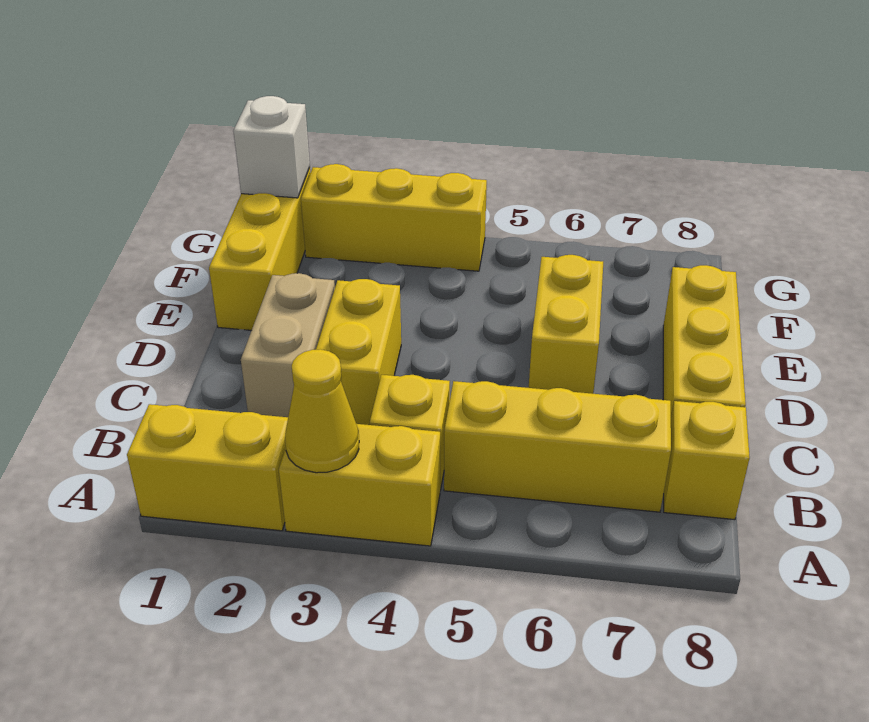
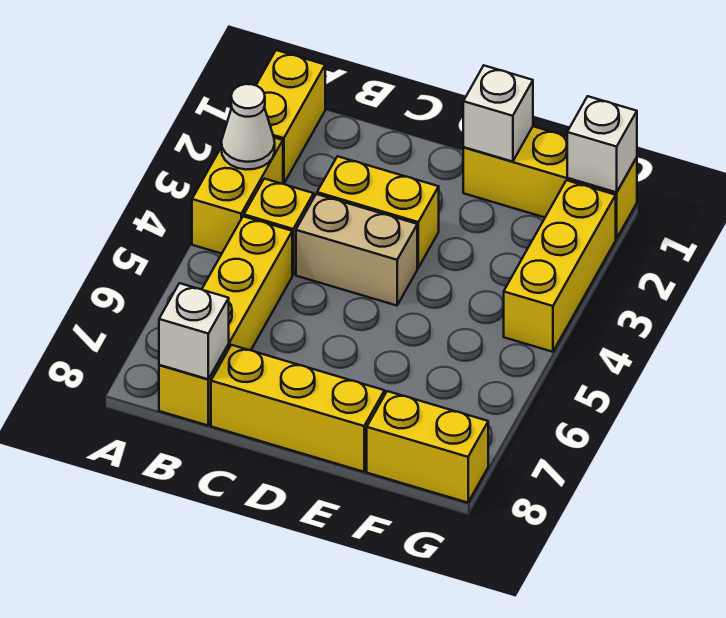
yellow cone A3 level 2 -> white cone A3 level 2
none -> white brick B8 level 2
tan brick C2:D2 level 1 -> tan brick C4:D4 level 1
yellow brick D6:E6 level 1 -> yellow brick F8:G8 level 1
none -> white brick E1 level 2

